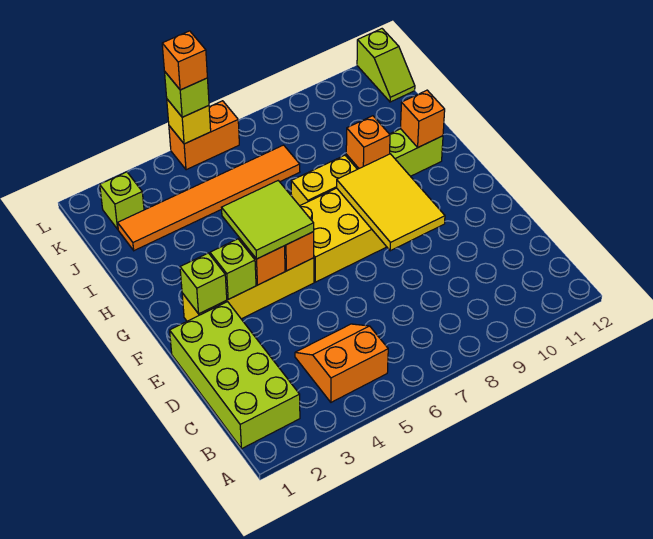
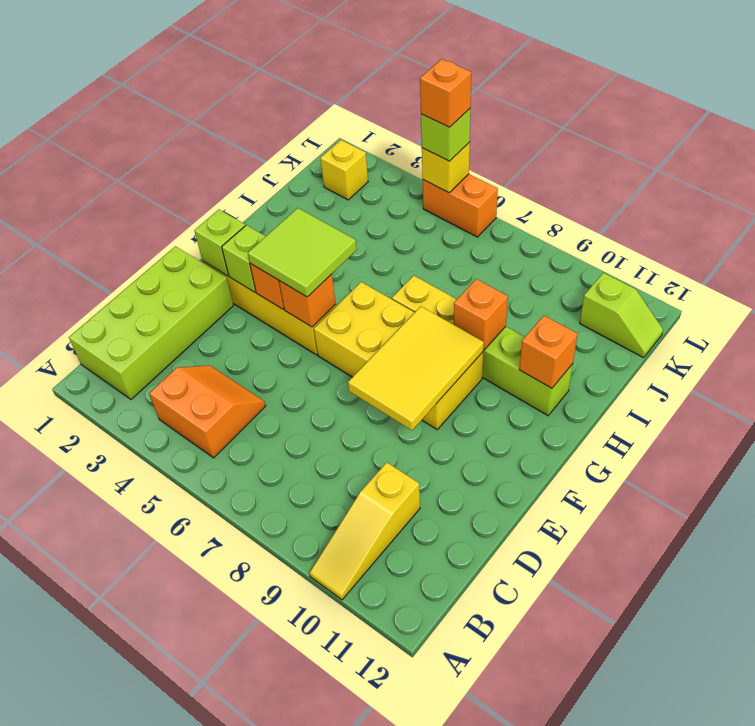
none -> yellow slope A10:C10 level 1 top C
orange tile J2:J7 level 1 -> none
lime brick K2 level 1 -> yellow brick K2 level 1
lime slope K12:L12 level 1 top L -> lime slope K11:K12 level 1 top 11

